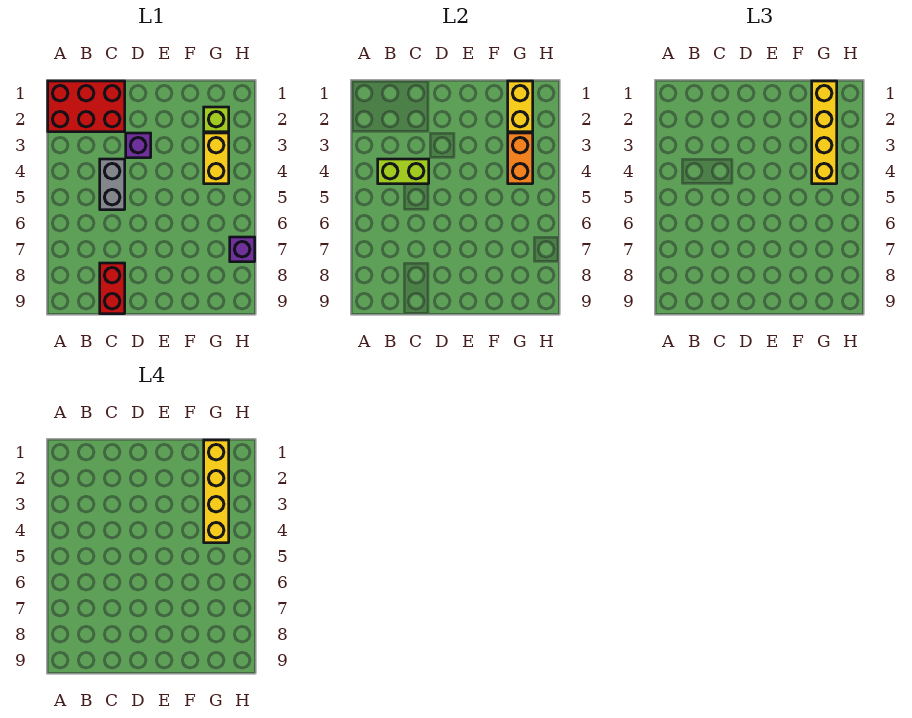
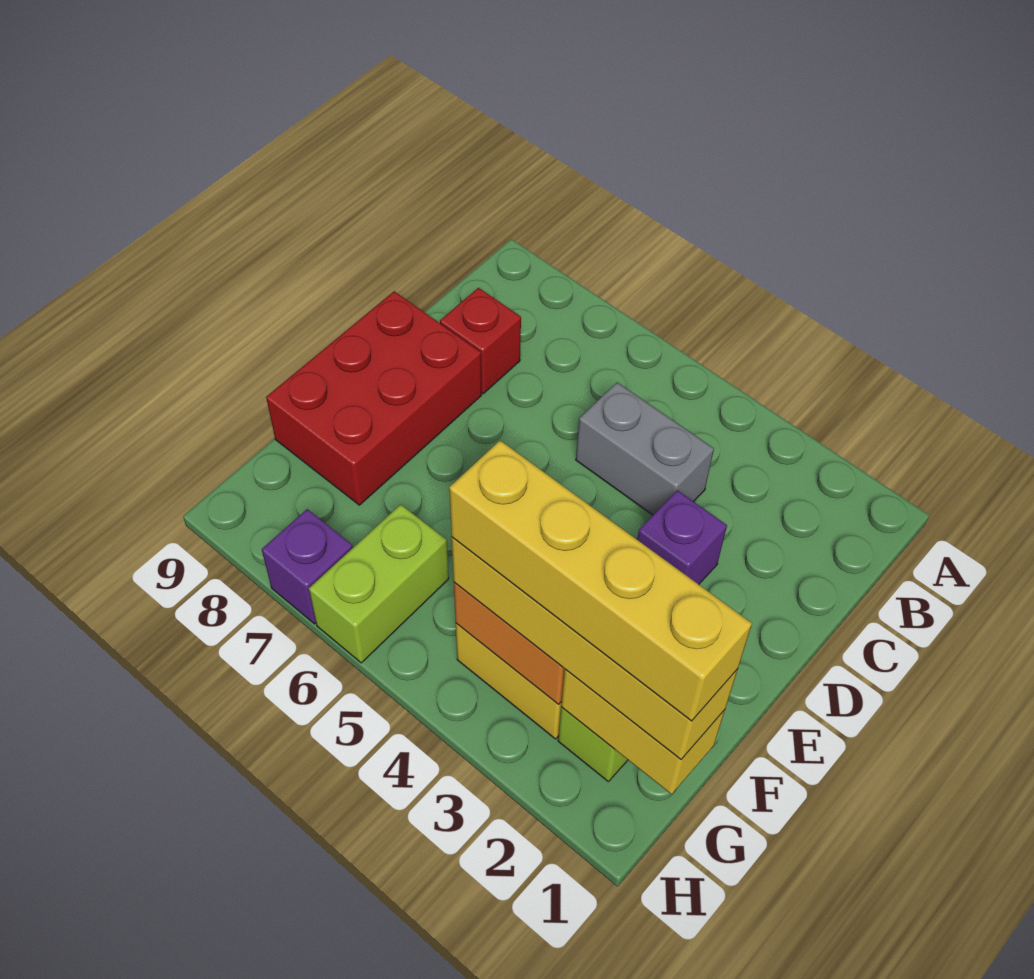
red brick A1:C2 level 1 -> red brick D8:F9 level 1
lime brick B4:C4 level 2 -> lime brick G6:H6 level 1
red brick C8:C9 level 1 -> red brick C8 level 1

